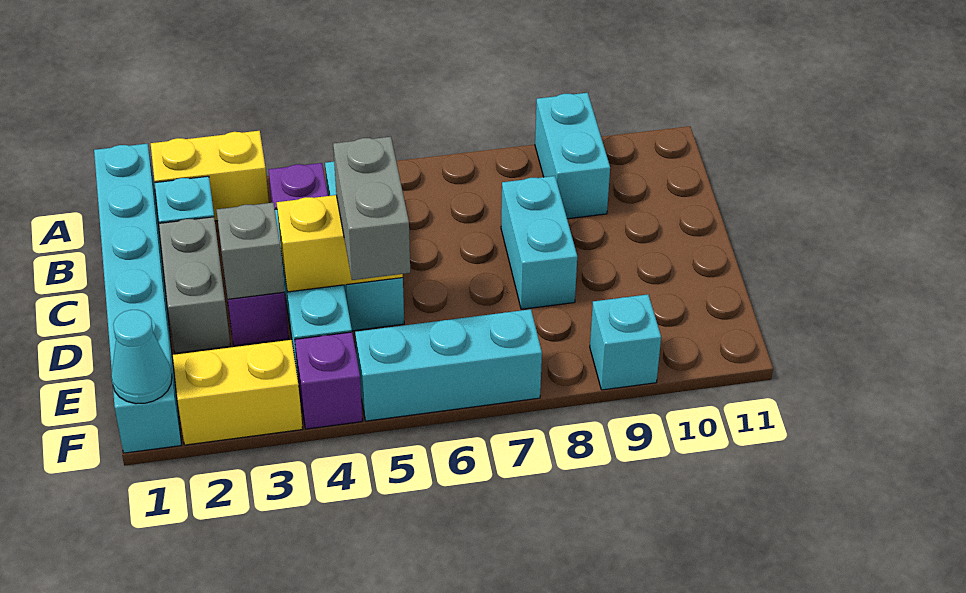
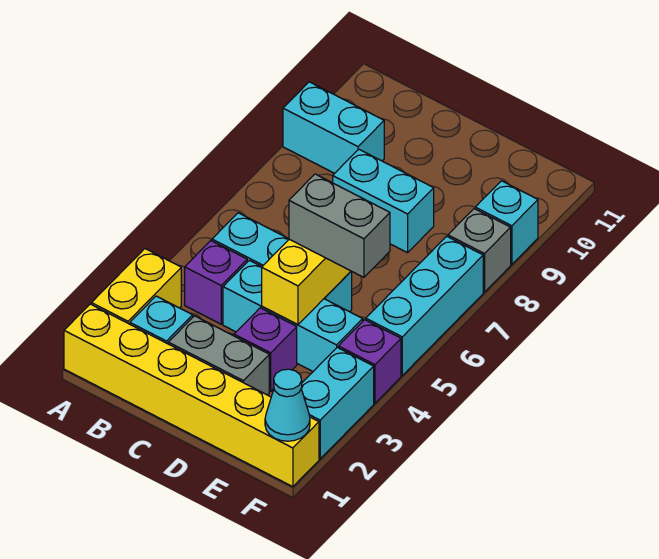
cyan brick A1:F1 level 1 -> yellow brick A1:F1 level 1
grey brick D3 level 2 -> grey brick F8 level 1
yellow brick F2:F3 level 1 -> cyan brick F2:F3 level 1

